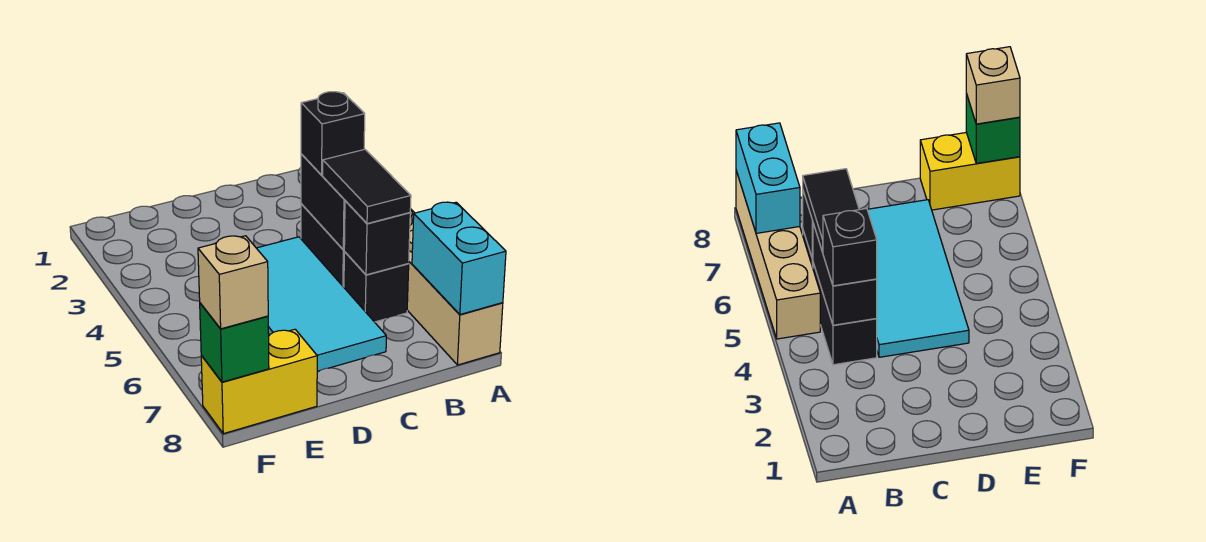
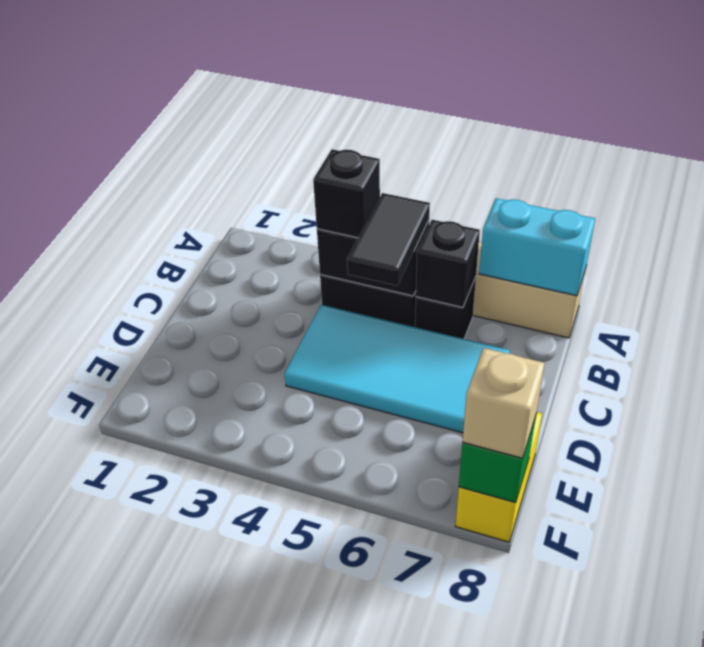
black tile B5:B6 level 3 -> black tile B5:C5 level 3

